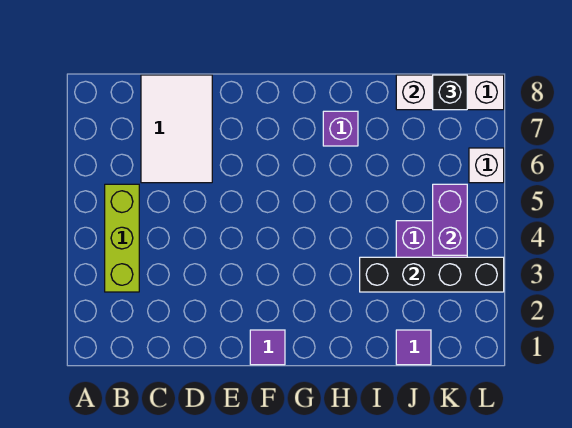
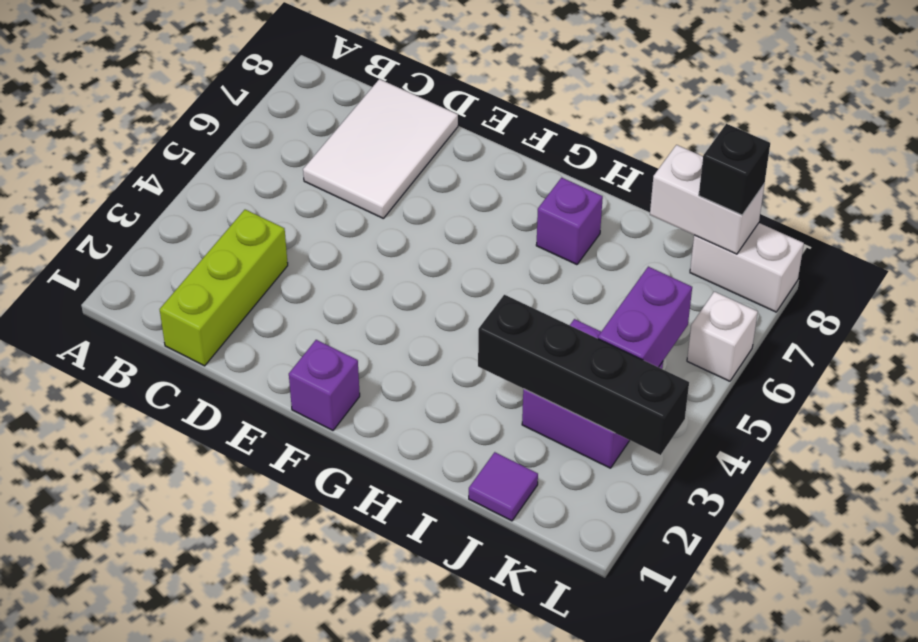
lime brick B3:B5 level 1 -> lime brick C1:C3 level 1
purple tile F1 level 1 -> purple brick F1 level 1

